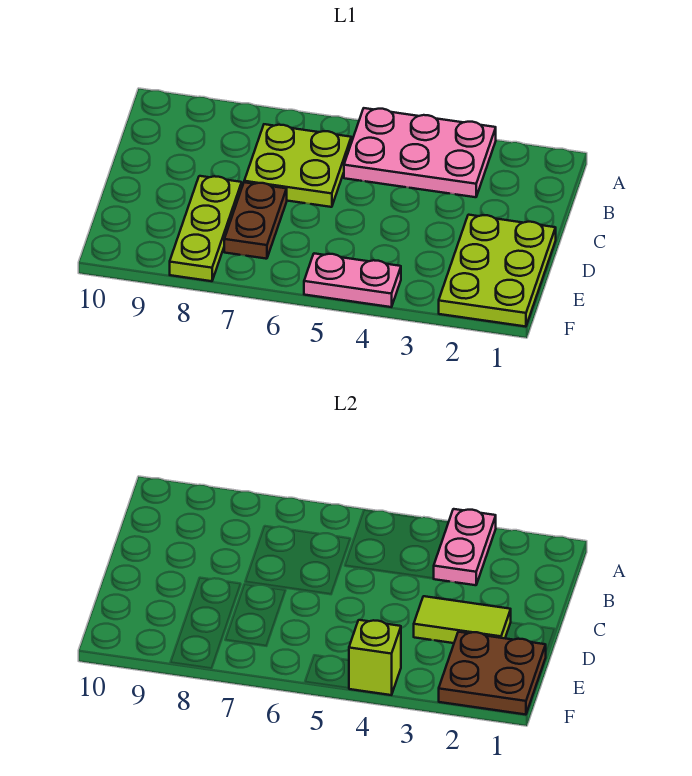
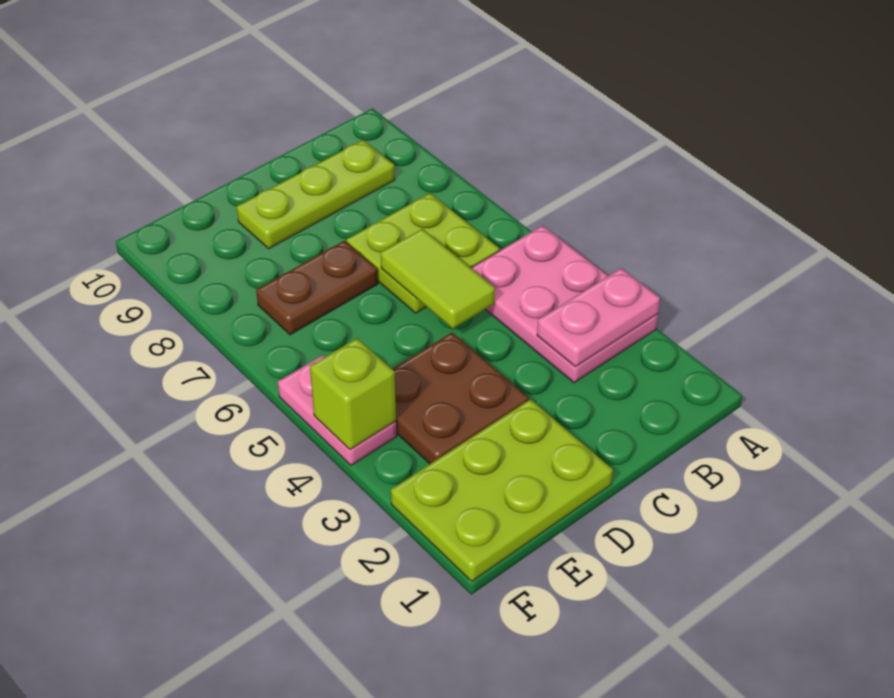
lime tile D2:D3 level 2 -> lime tile C5:C6 level 2
lime plate D8:F8 level 1 -> lime plate B9:D9 level 1
brown plate E1:F2 level 2 -> brown plate D3:E4 level 1

